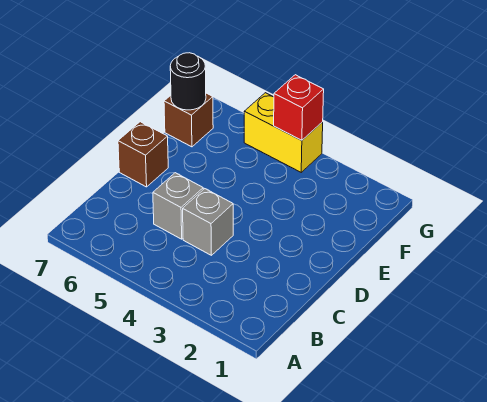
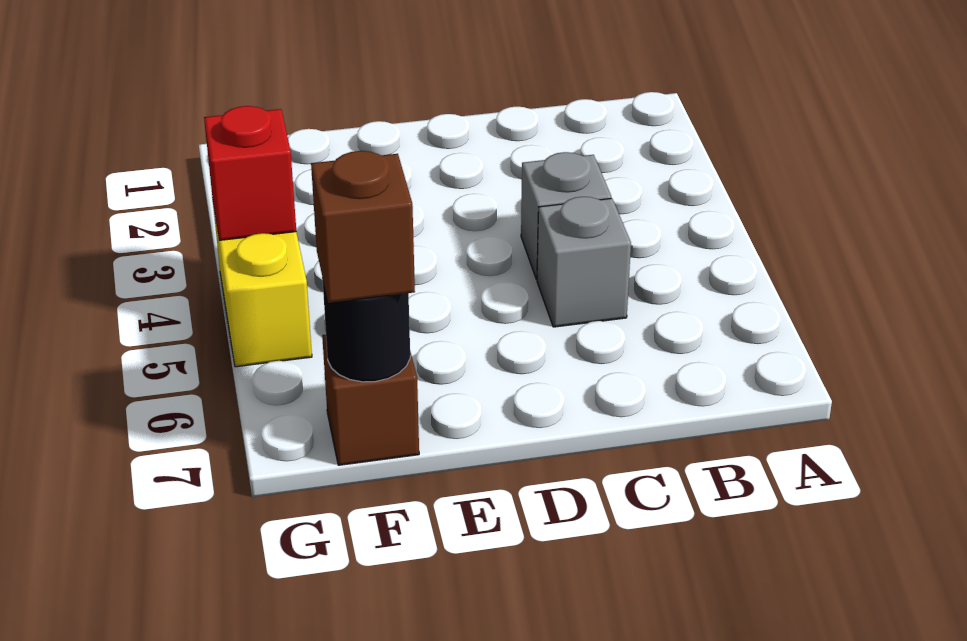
brown brick D7 level 1 -> brown brick F7 level 3

